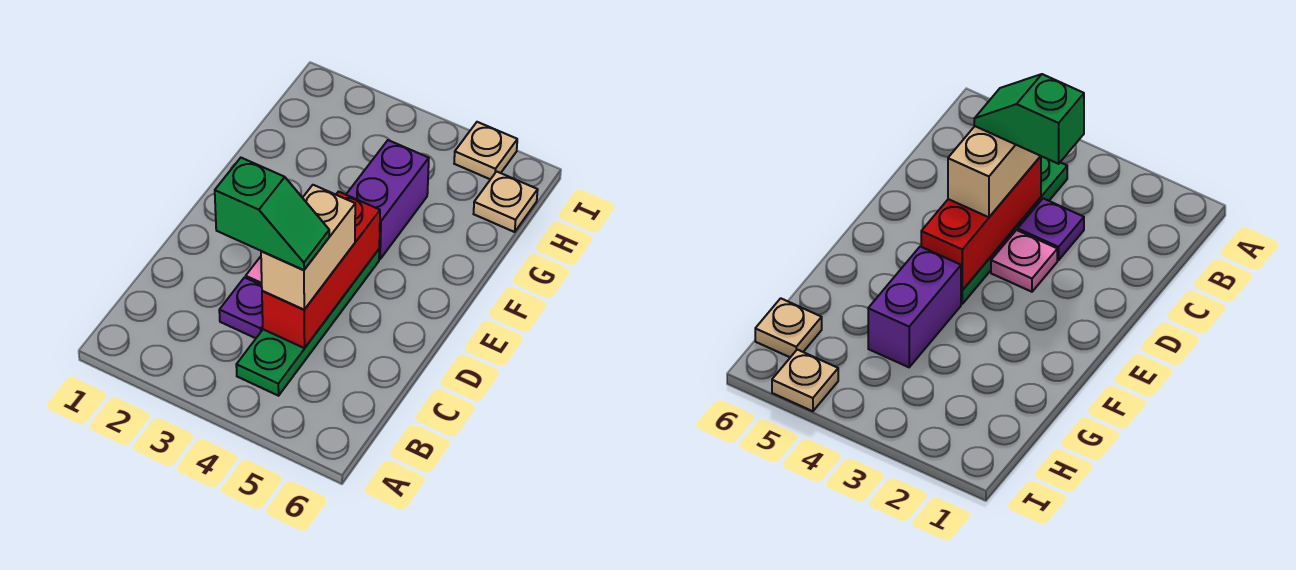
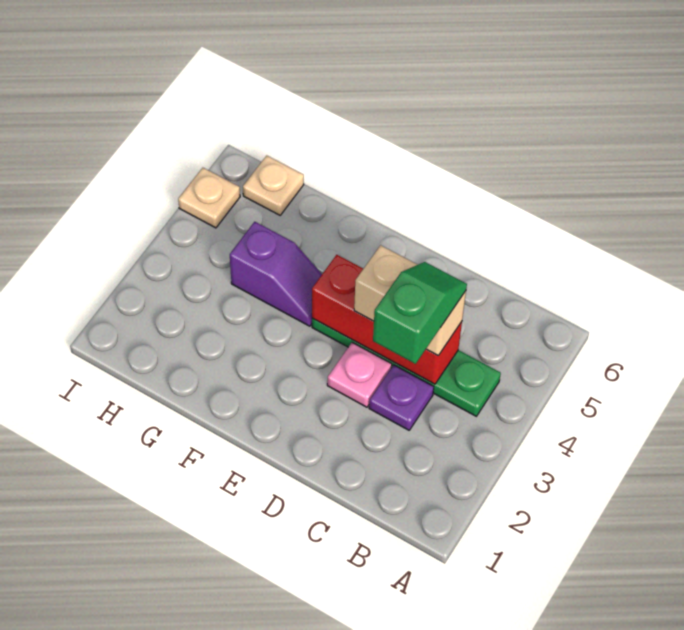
purple brick F4:G4 level 1 -> purple slope F4:G4 level 1 top G

